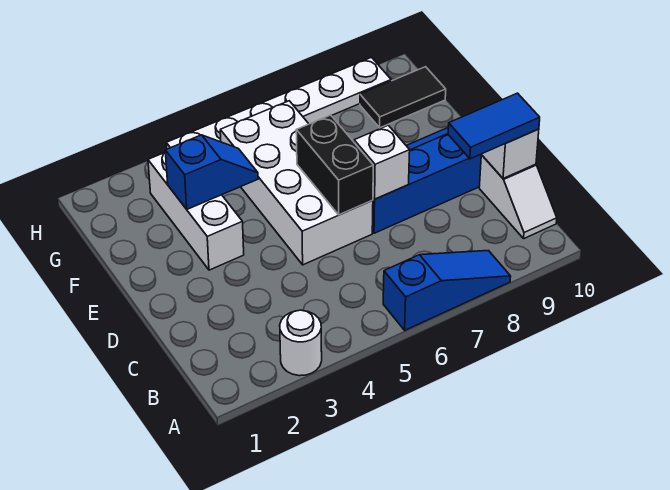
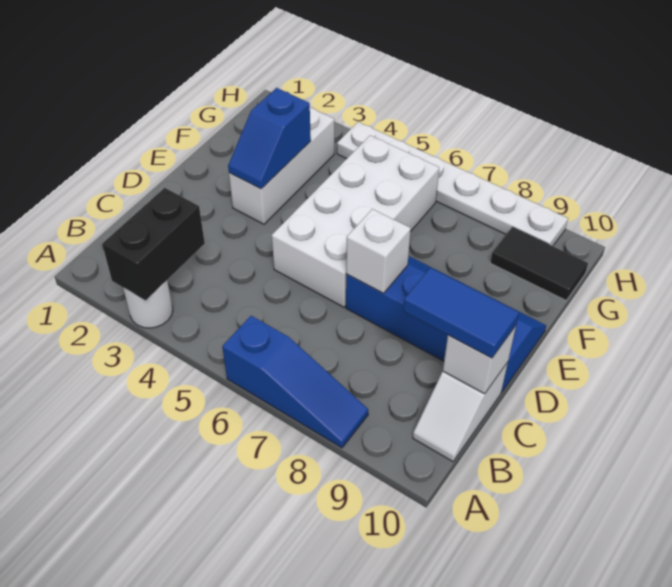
black brick D6:E6 level 2 -> black brick A3:B3 level 2
blue slope F3:F4 level 2 top 3 -> blue slope E3:F3 level 2 top F

